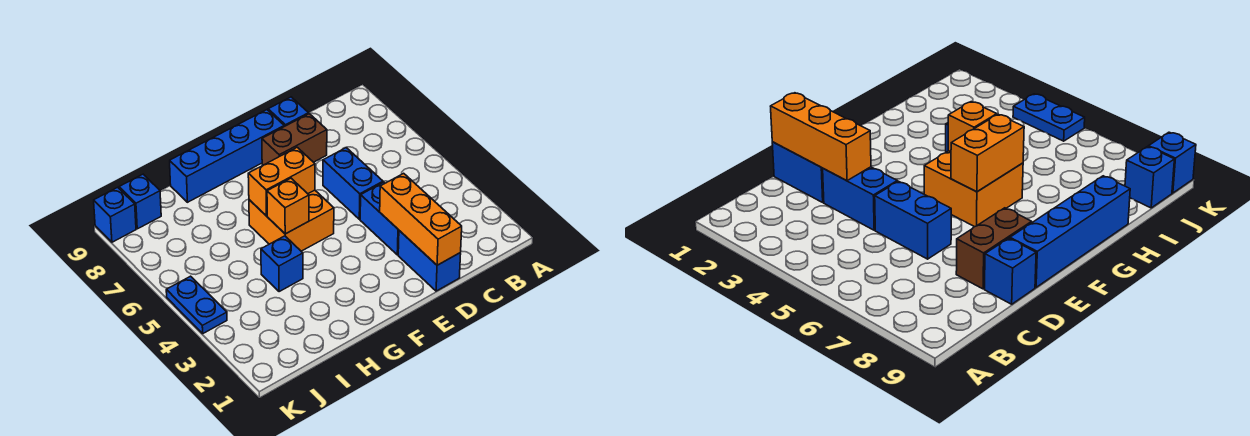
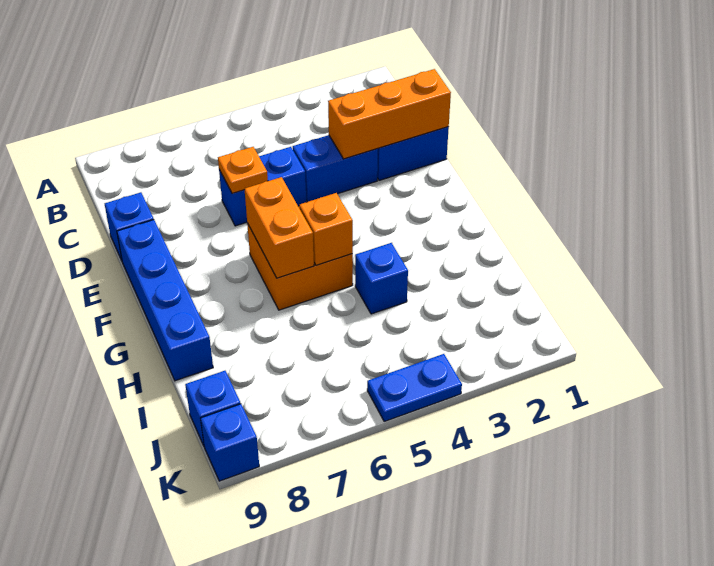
none -> orange plate D6 level 2
brown brick D8:E8 level 1 -> none

